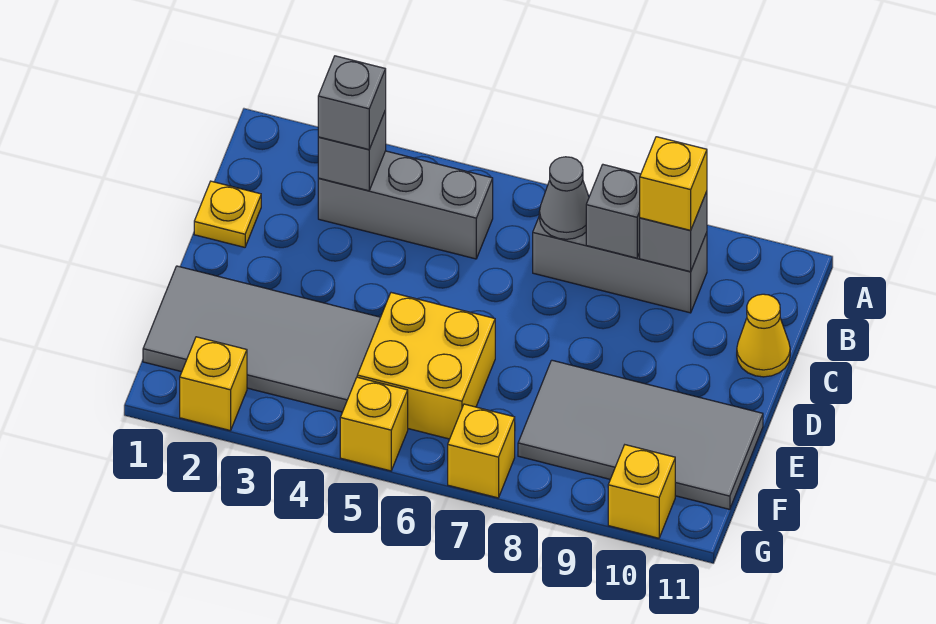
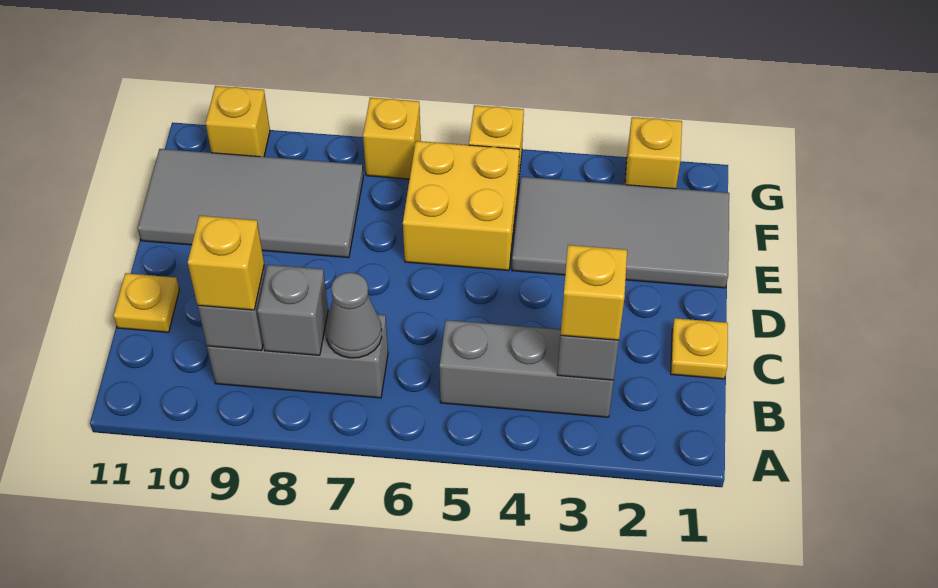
grey brick B3 level 3 -> yellow brick B3 level 3
yellow cone C11 level 1 -> yellow plate C11 level 1

